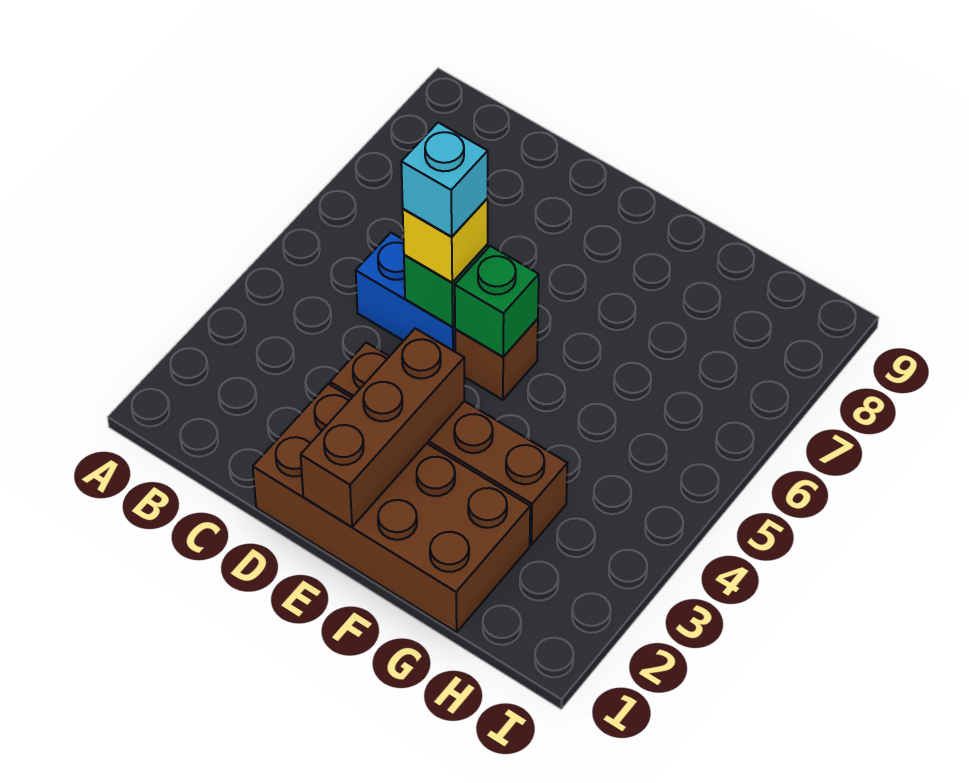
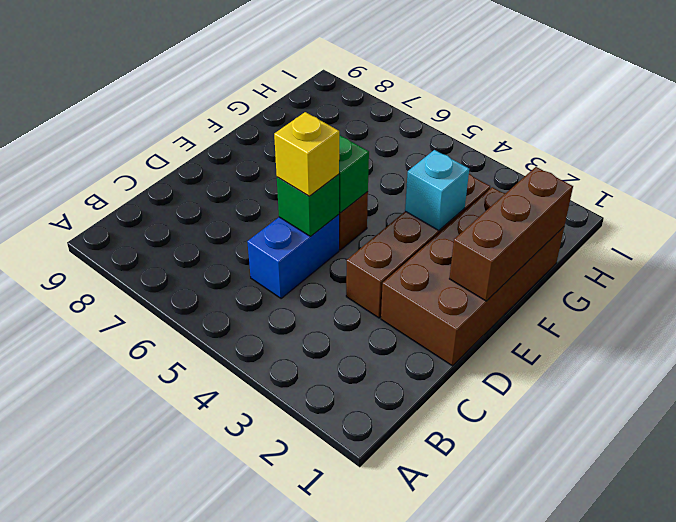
cyan brick D5 level 4 -> cyan brick F3 level 2
brown brick E1:E3 level 2 -> brown brick E1:G1 level 2

